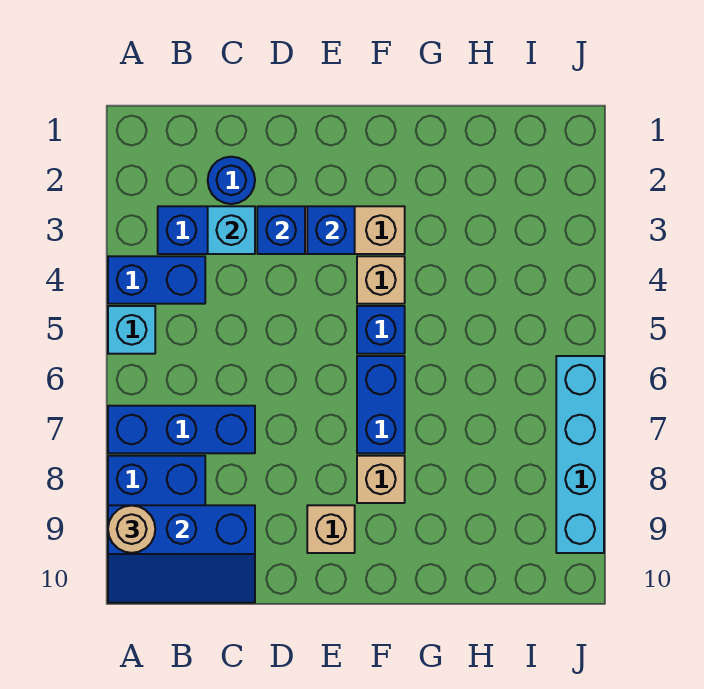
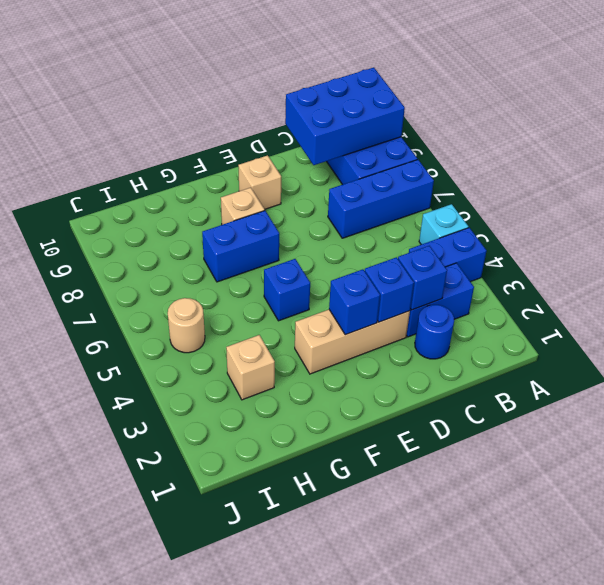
blue slope A9:C10 level 2 top 9 -> blue brick A9:C10 level 2
tan round brick A9 level 3 -> tan round brick I5 level 1
cyan brick C3 level 2 -> blue brick C3 level 2
tan brick F4 level 1 -> tan brick H3 level 1
blue brick F6:F7 level 1 -> blue brick F7:G7 level 1
cyan brick J6:J9 level 1 -> none

